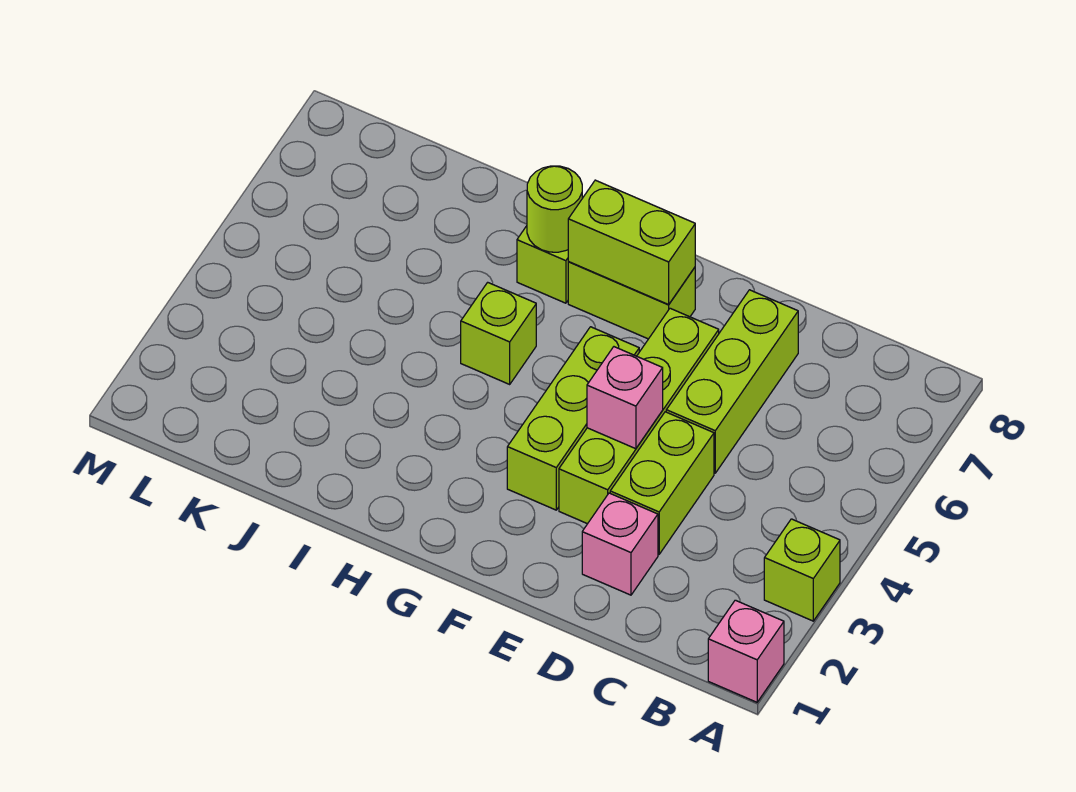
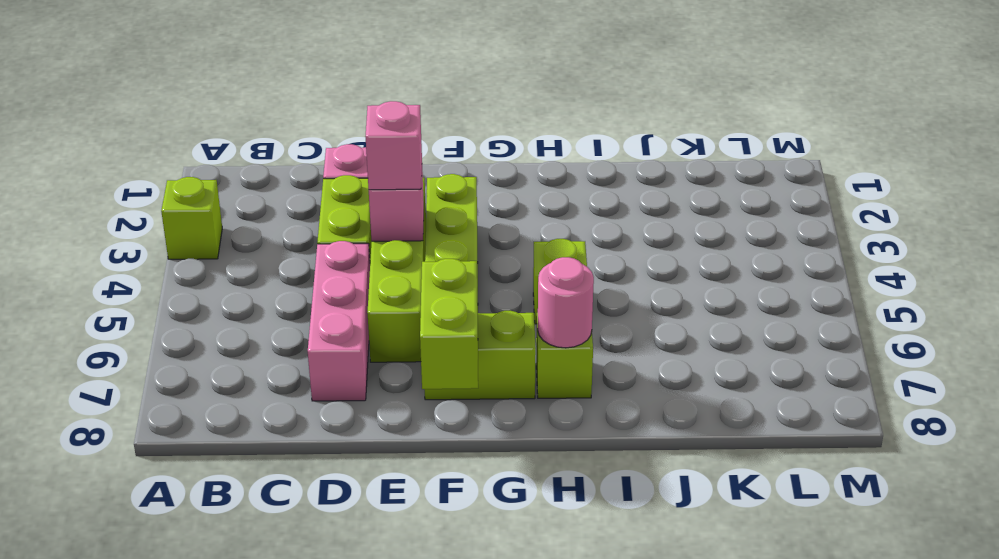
pink brick A1 level 1 -> pink brick E4 level 3
lime brick D5:D7 level 1 -> pink brick D5:D7 level 1
lime brick F7:G7 level 2 -> lime brick F7:F8 level 2
lime round brick H7 level 2 -> pink round brick H7 level 2

